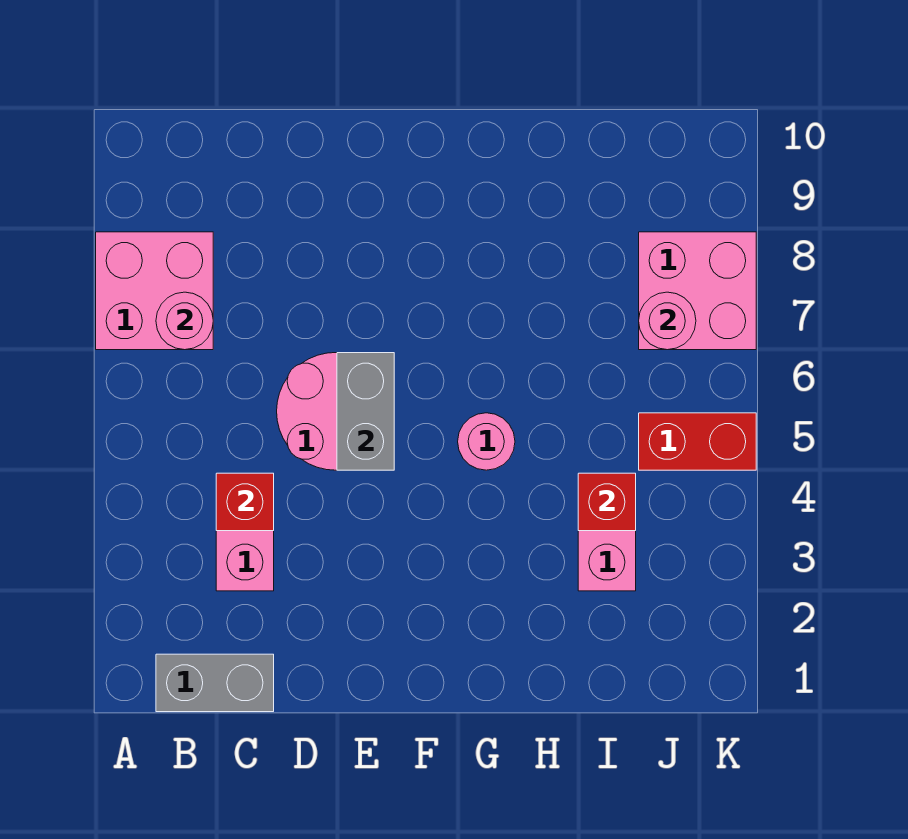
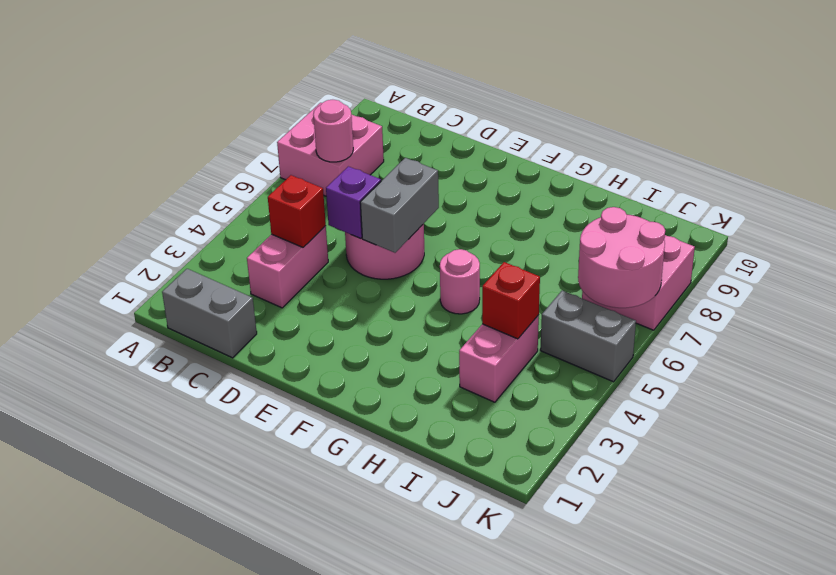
none -> purple brick D5 level 2
red brick J5:K5 level 1 -> grey brick J5:K5 level 1
pink round brick J7 level 2 -> pink round brick J6:K7 level 2

